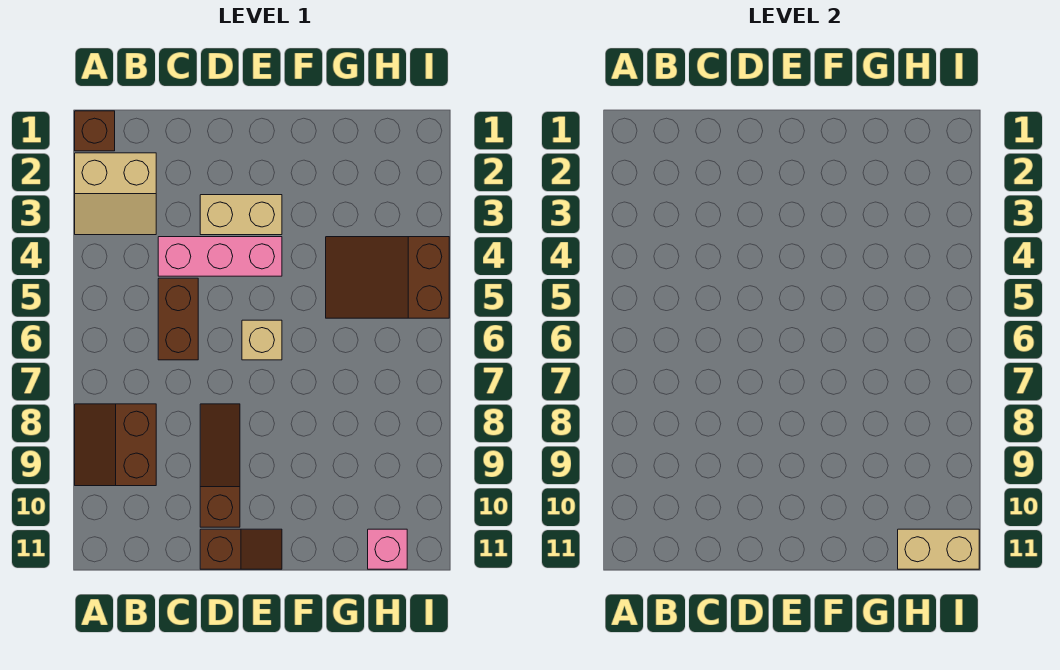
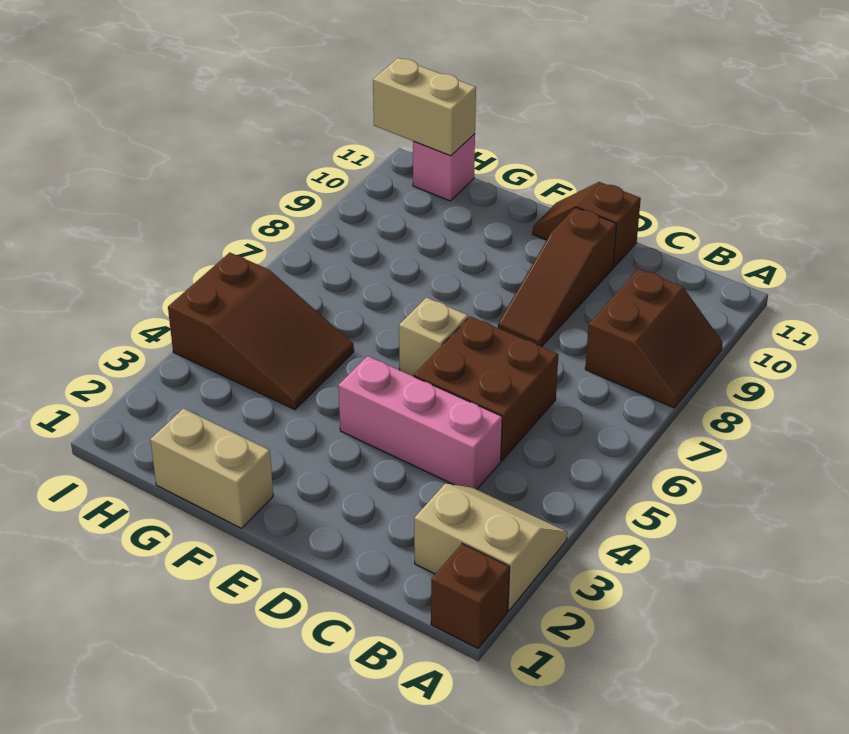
brown brick C5:C6 level 1 -> brown brick C5:D6 level 1
tan brick D3:E3 level 1 -> tan brick F1:G1 level 1

